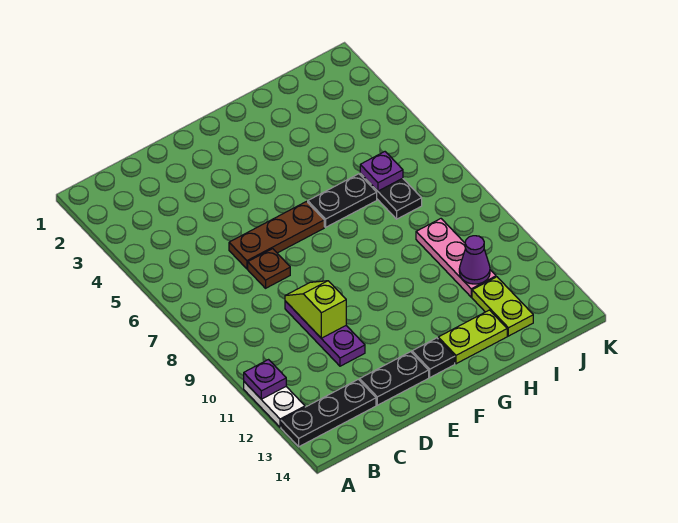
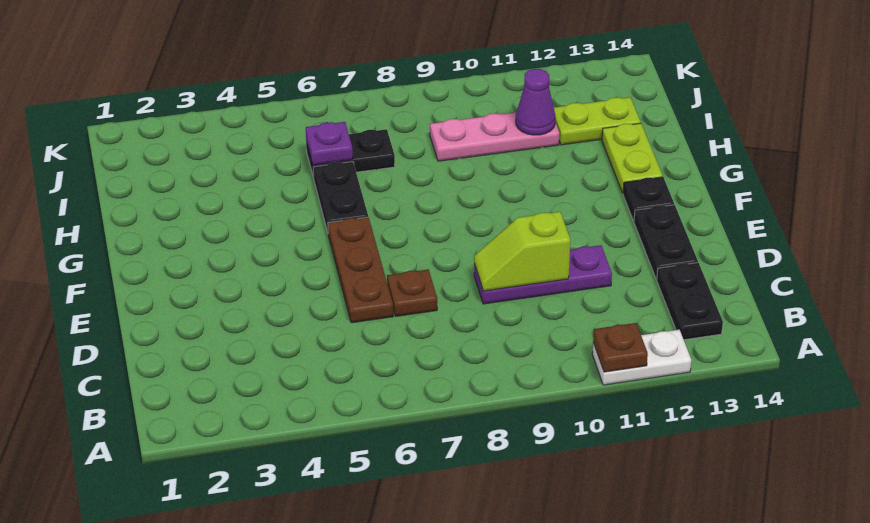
purple plate A11 level 2 -> brown plate A11 level 2
black plate A13:C13 level 1 -> black plate B13:C13 level 1

